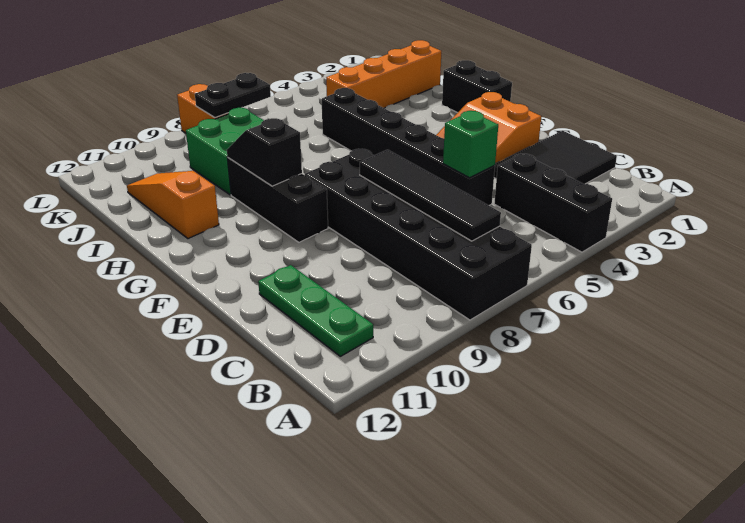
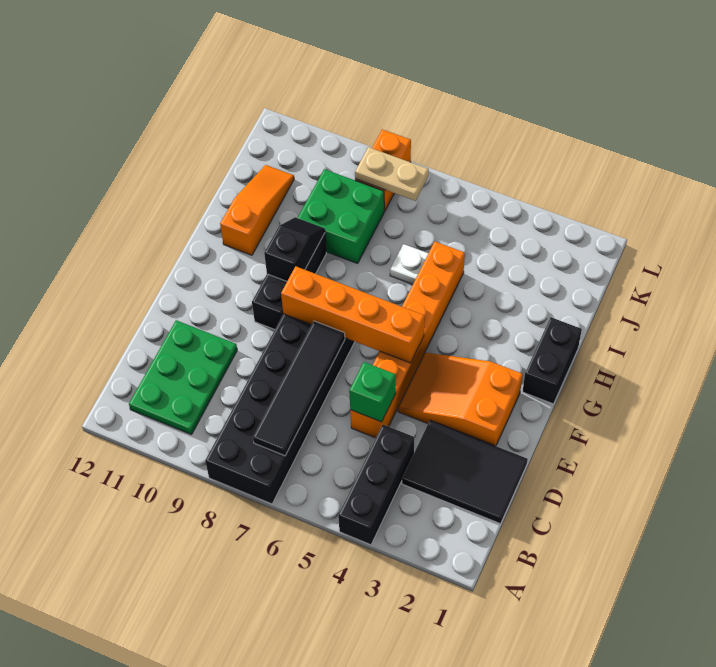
green plate B11:D11 level 1 -> green plate B10:D11 level 1
black brick D5:I5 level 1 -> orange brick D5:I5 level 1
none -> white plate I6 level 1
orange brick J1:J4 level 1 -> orange brick F5:F8 level 2
black plate K7:K8 level 2 -> tan plate K7:K8 level 2

